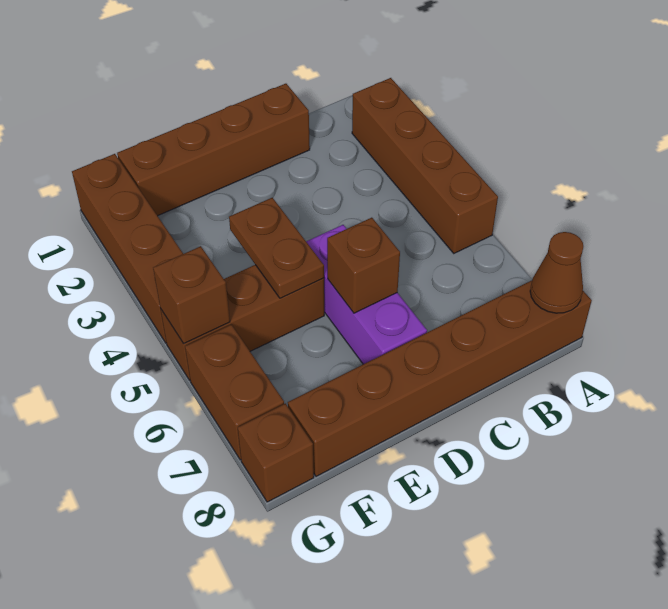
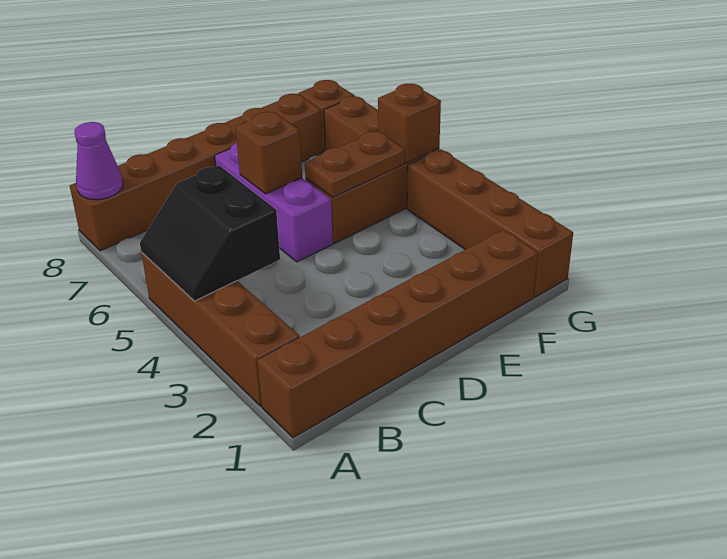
none -> black slope A4:B5 level 2 top B
brown cone A8 level 2 -> purple cone A8 level 2
brown brick C1:F1 level 1 -> brown brick A1:F1 level 1
brown plate E4:E5 level 2 -> brown plate E5:F5 level 2

